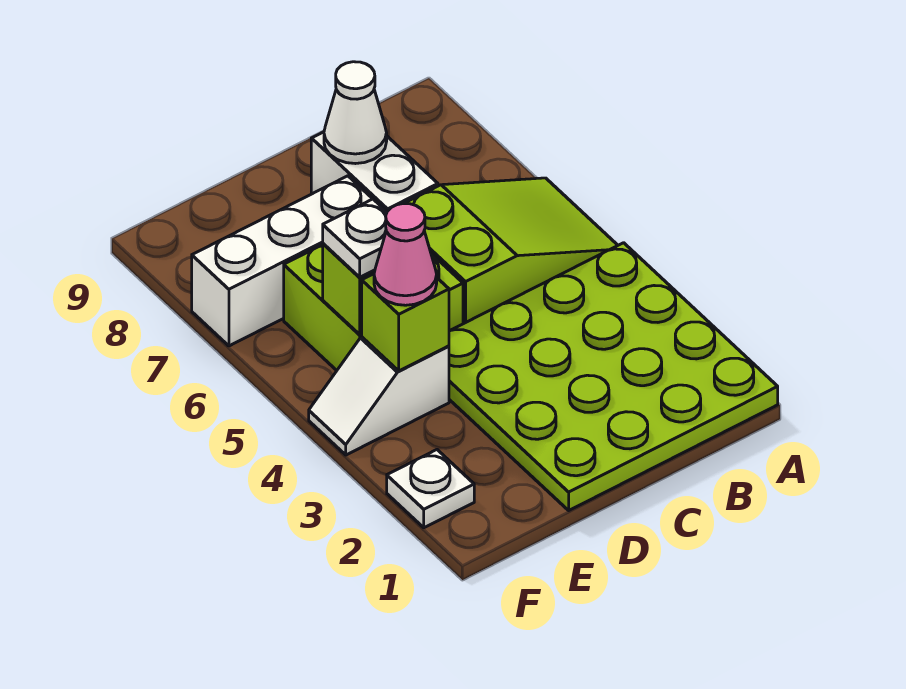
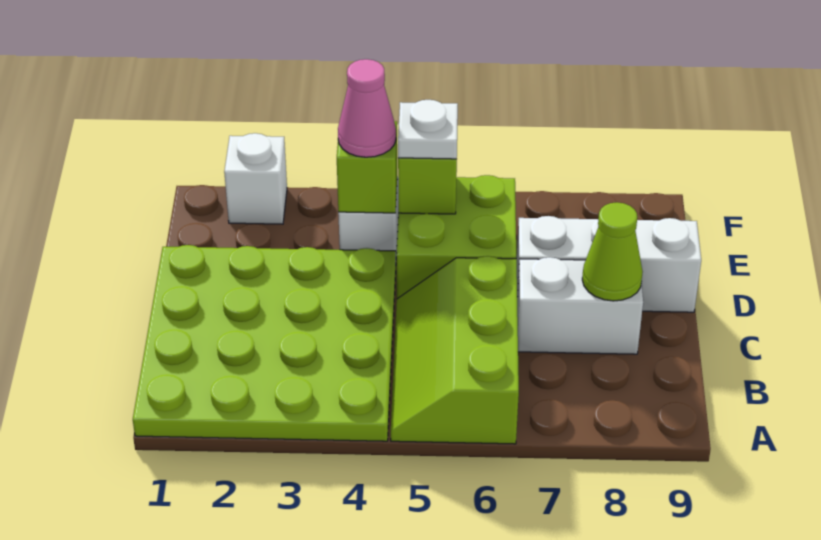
lime slope A5:C6 level 1 top C -> lime slope A5:C6 level 1 top 6
white cone C8 level 2 -> lime cone C8 level 2
white brick D7:F7 level 1 -> white brick D7:D9 level 1
white plate F2 level 1 -> white brick F2 level 1

